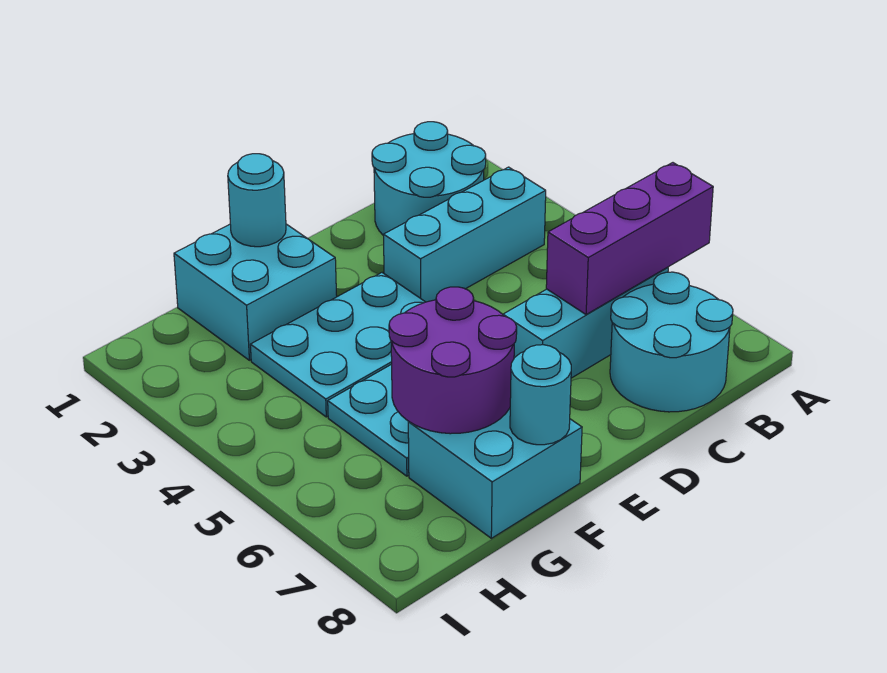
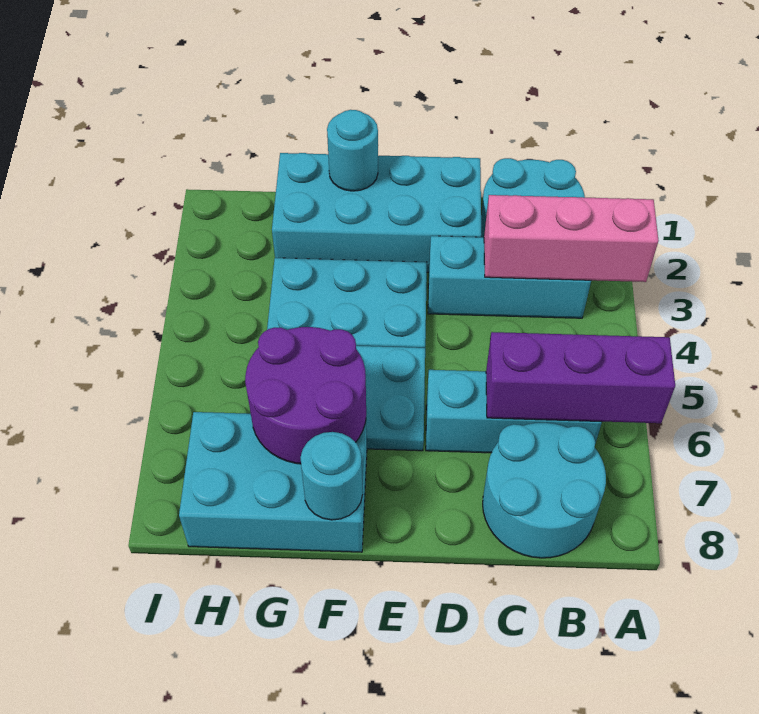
none -> pink brick A3:C3 level 2
cyan brick F1:G2 level 1 -> cyan brick D1:G2 level 1
cyan brick F7:G8 level 1 -> cyan brick F7:H8 level 1

